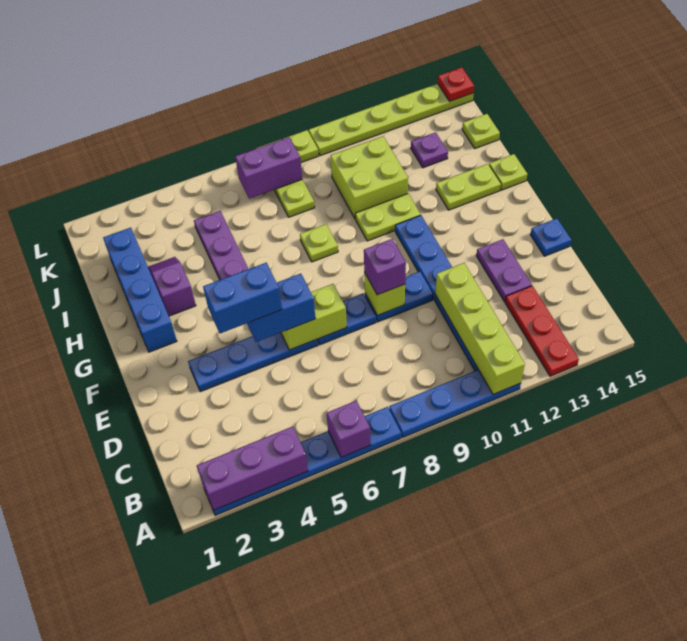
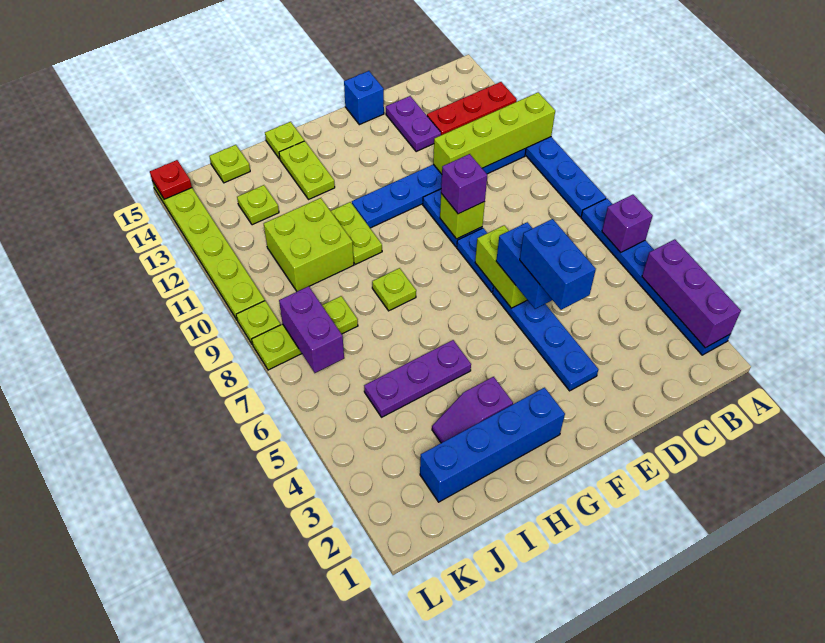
purple plate D13:E13 level 1 -> purple plate D13:D14 level 1
blue plate E15 level 1 -> blue brick E15 level 1
purple plate J13 level 1 -> lime plate J13 level 1

